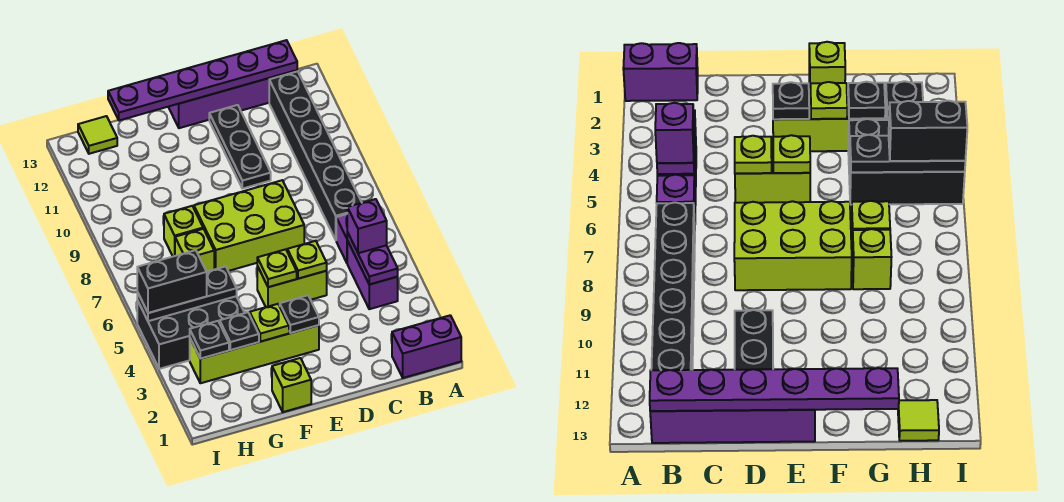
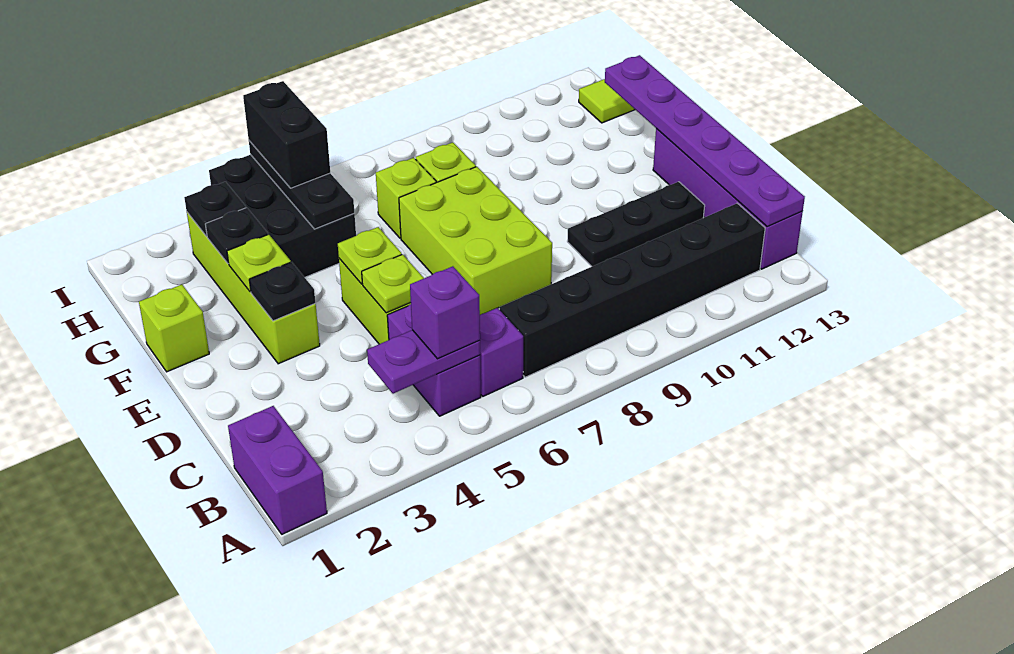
purple brick B4:B5 level 1 -> purple brick B5:C5 level 1

